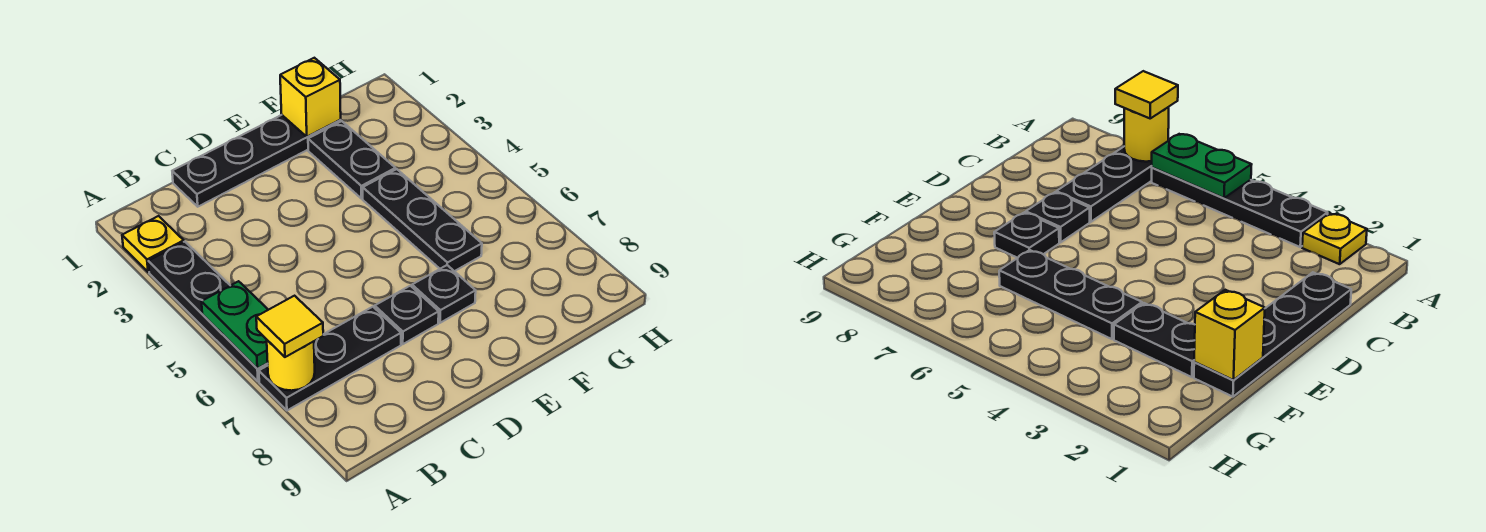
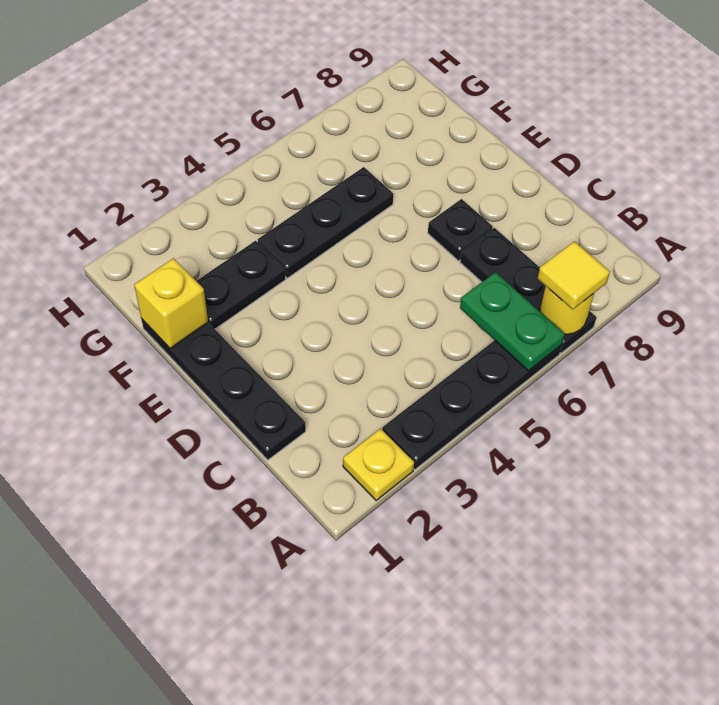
green plate A5:A6 level 2 -> green plate A6:B6 level 2
black plate E7 level 1 -> none

